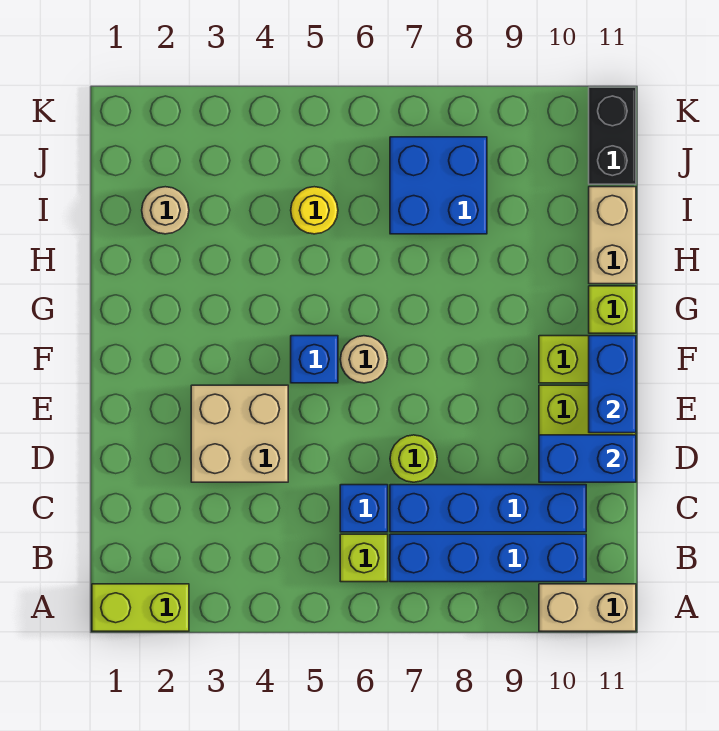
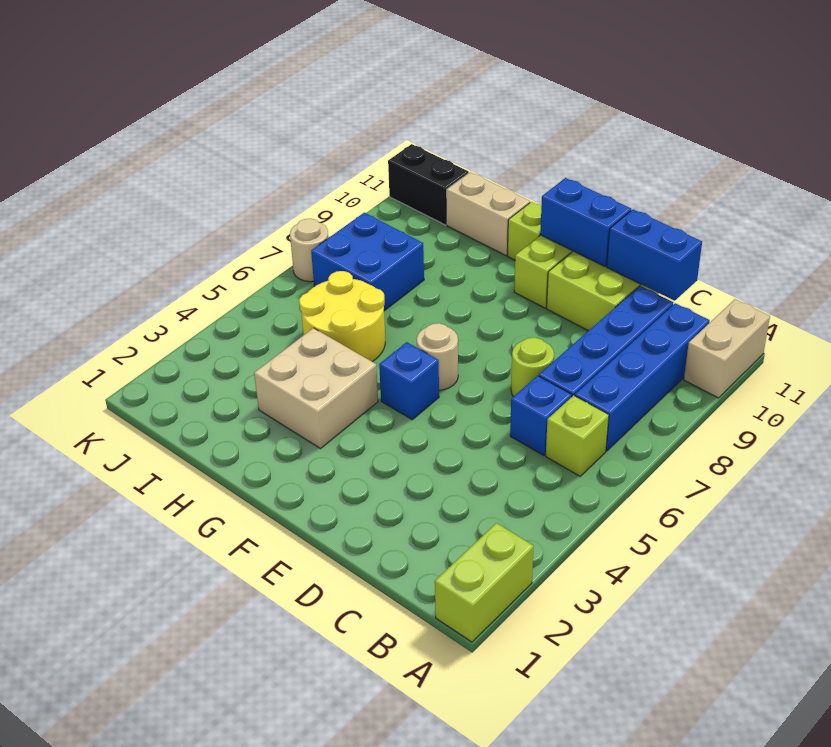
tan brick D3:E4 level 1 -> tan brick G3:H4 level 1
blue brick D10:D11 level 2 -> blue brick C11:D11 level 2
tan round brick I2 level 1 -> tan round brick K7 level 1
yellow round brick I5 level 1 -> yellow round brick H5:I6 level 1

